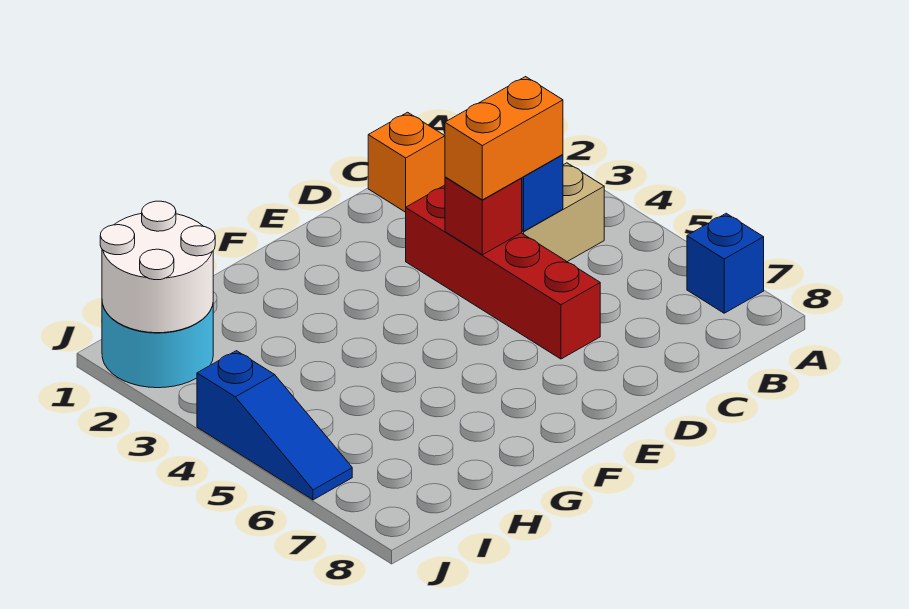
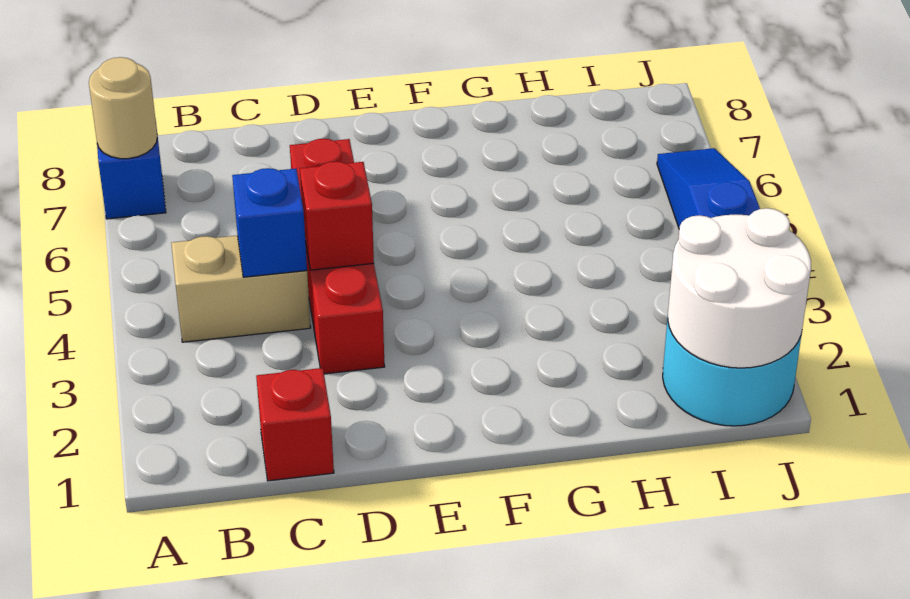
none -> tan round brick A7 level 2
orange brick C1 level 1 -> red brick C1 level 1
orange brick C4:D4 level 3 -> none

